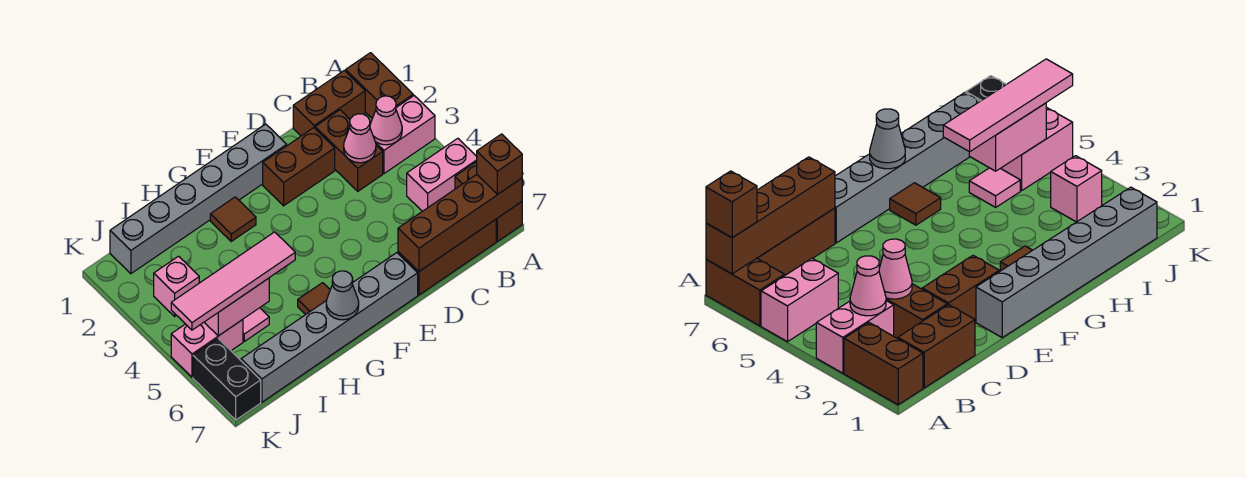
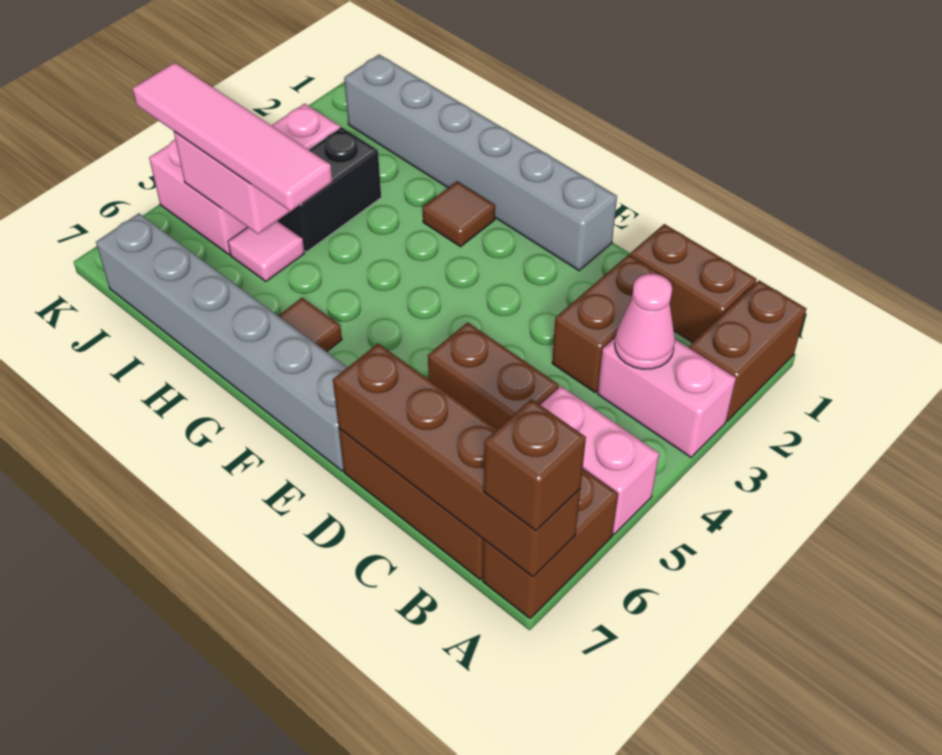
pink cone C3 level 2 -> none
brown brick D2:E2 level 1 -> brown brick C5:D5 level 1
grey cone G7 level 2 -> none
black brick K6:K7 level 1 -> black brick I3:I4 level 1

